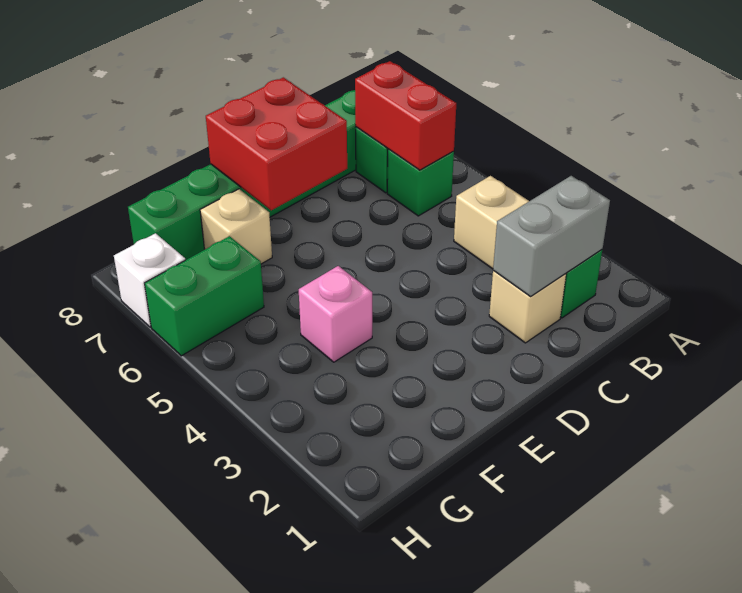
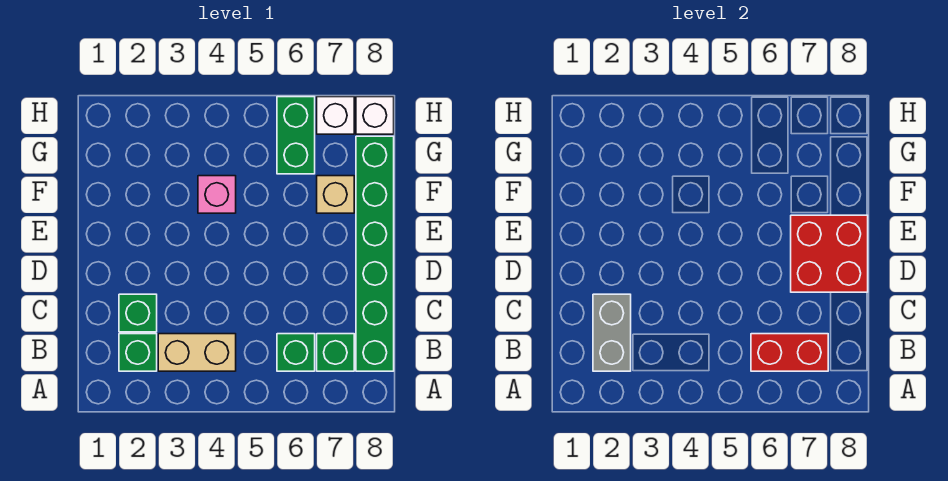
tan brick C2 level 1 -> green brick C2 level 1
none -> white brick H8 level 1

